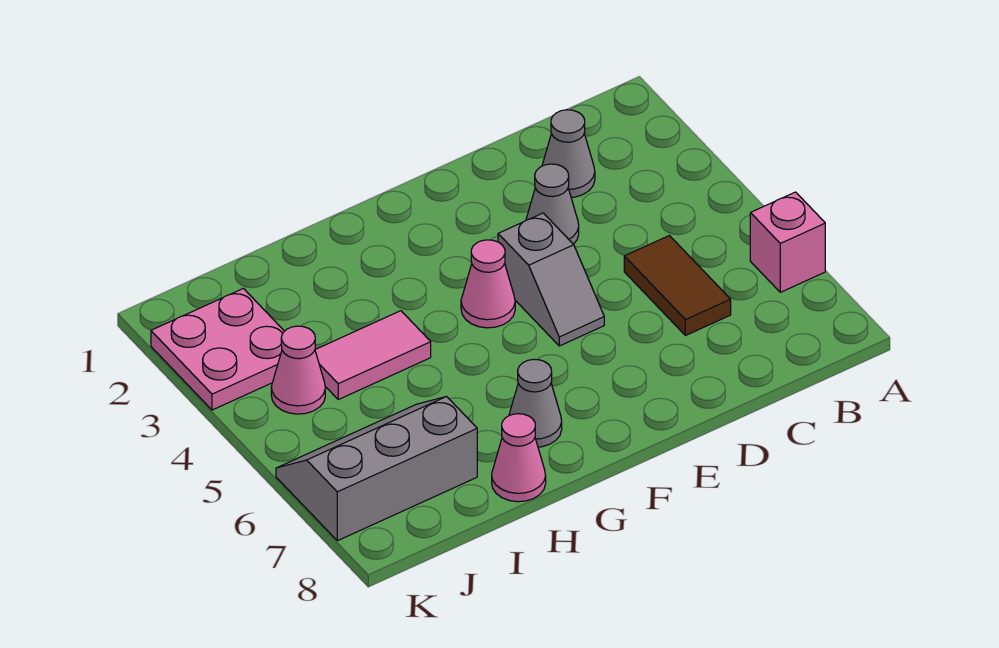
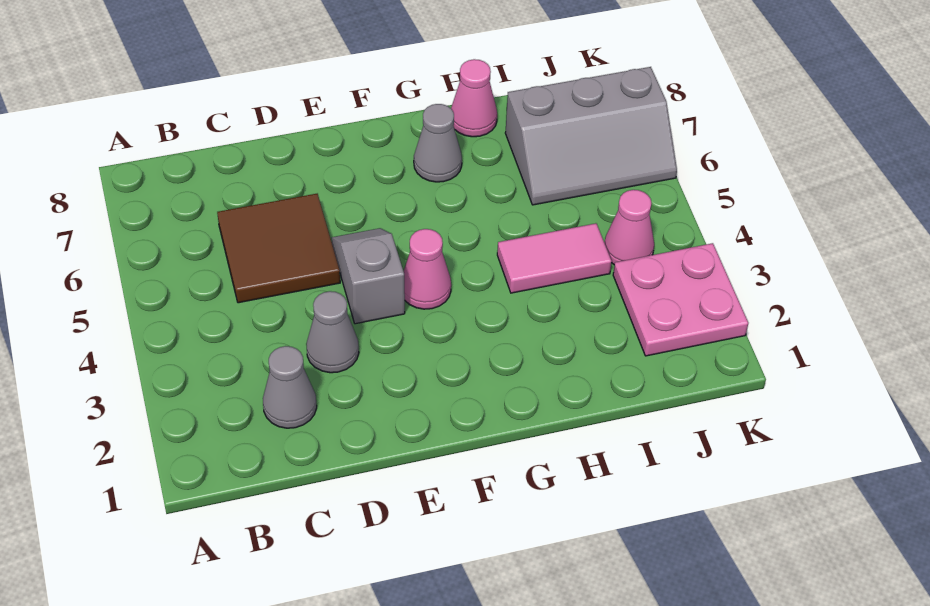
pink brick A6 level 1 -> none
brown tile C5:C6 level 1 -> brown tile C5:D6 level 1

